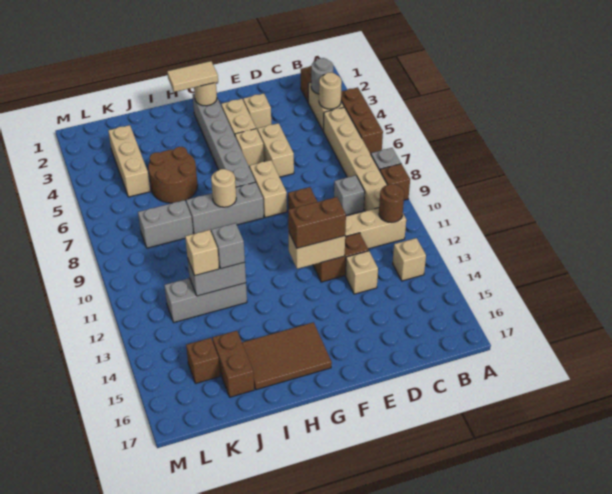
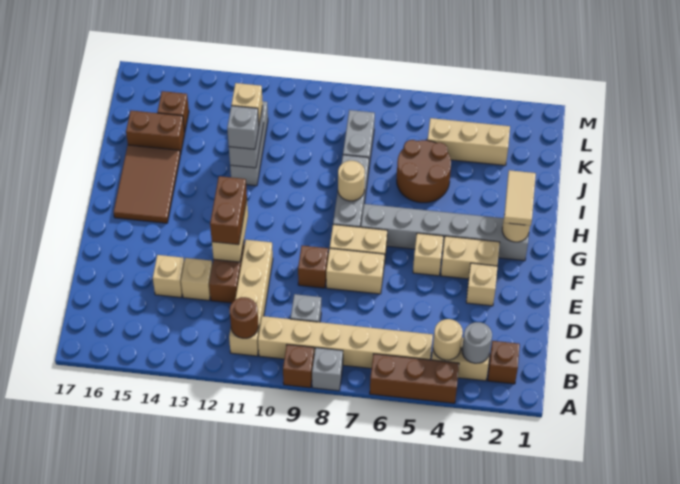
tan brick B13 level 1 -> tan brick D14 level 1
tan brick E5:E6 level 1 -> tan brick E7:E8 level 1

